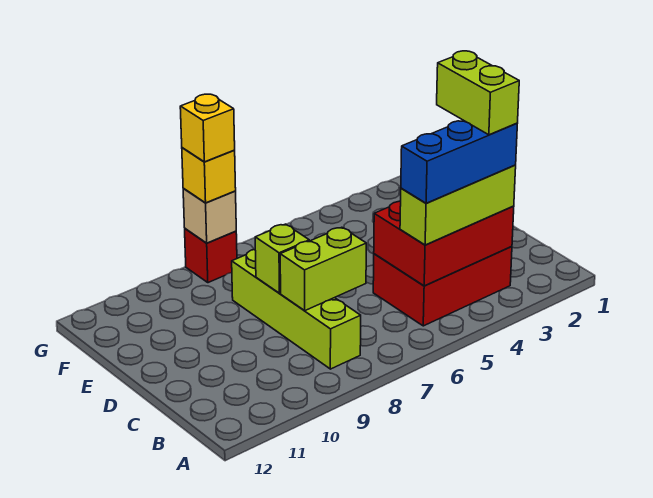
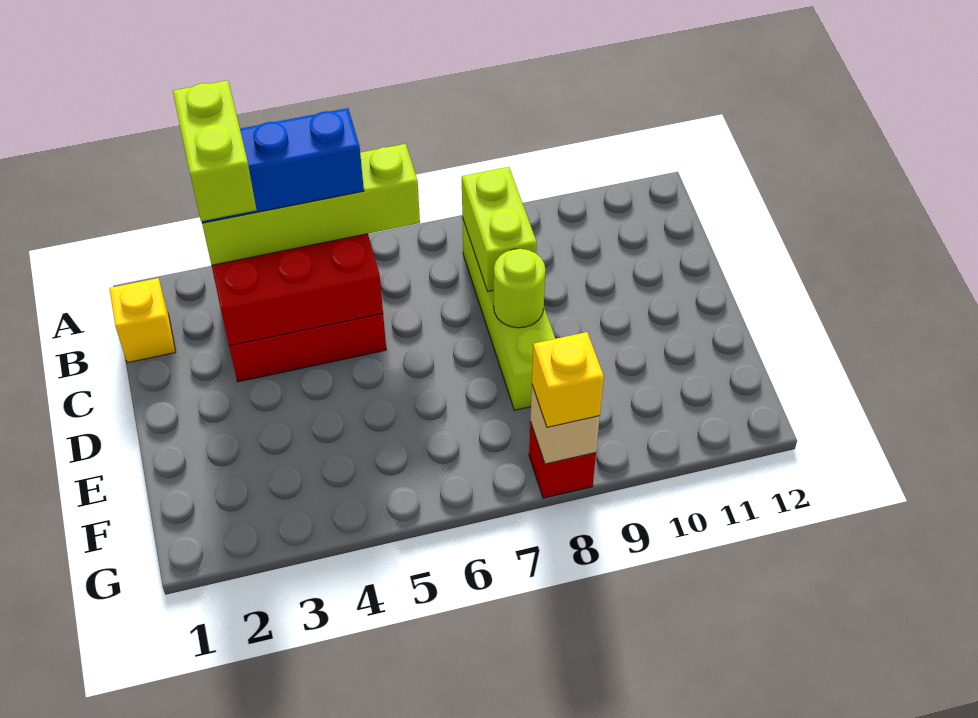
lime brick B3:B5 level 3 -> lime brick B3:B6 level 3
lime brick C7:C8 level 2 -> lime brick B8:C8 level 2
lime brick D8 level 2 -> lime round brick D8 level 2
yellow brick G8 level 4 -> yellow brick B1 level 1

